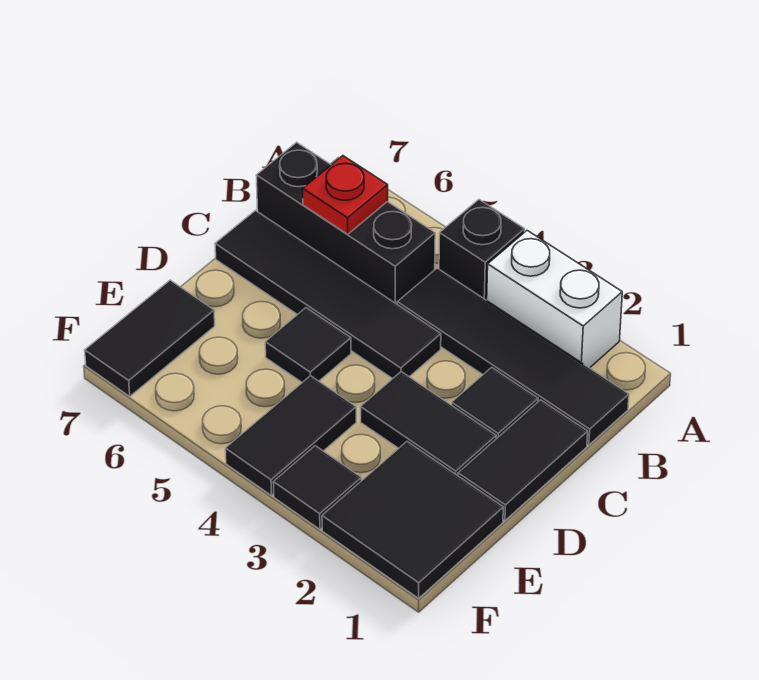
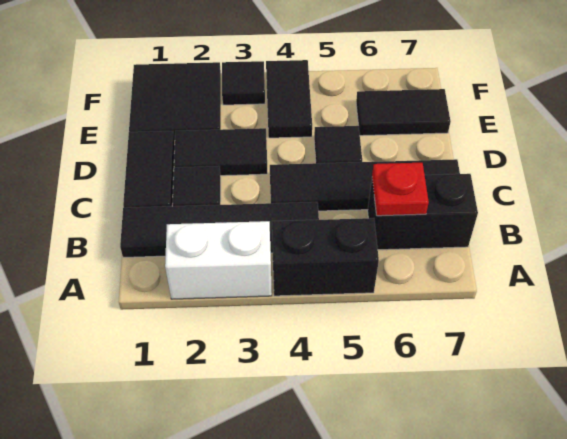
black brick A4 level 1 -> black brick A4:A5 level 1
black brick B5:B7 level 1 -> black brick B6:B7 level 1
black tile E7:F7 level 1 -> black tile E6:E7 level 1

